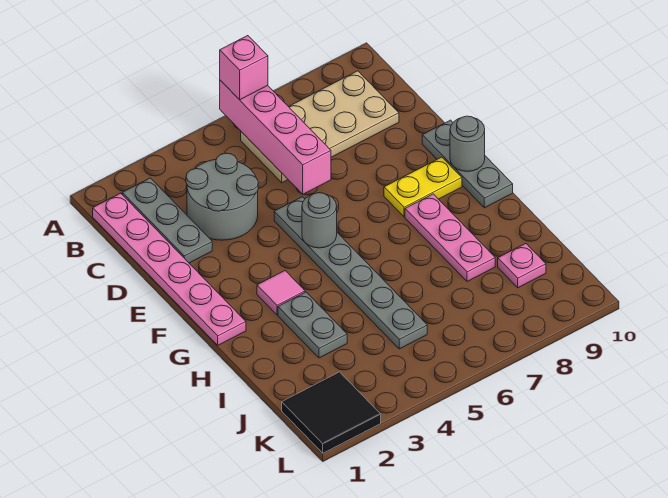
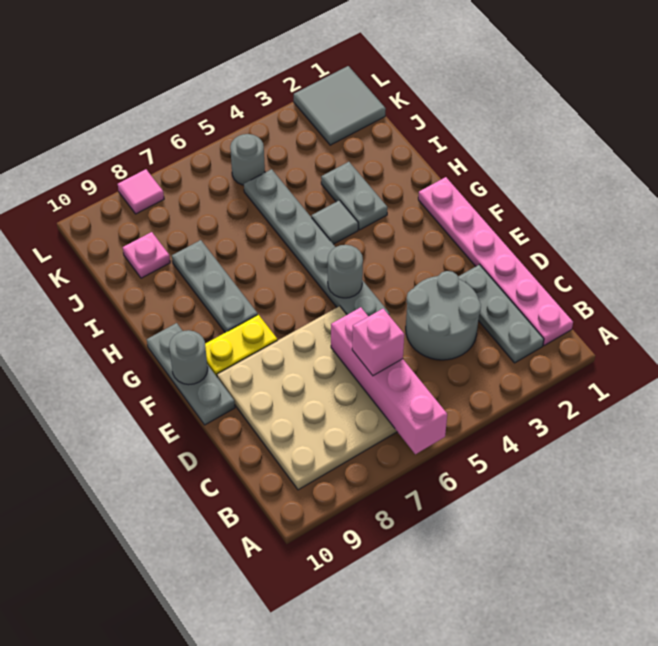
pink brick A6 level 3 -> pink brick C6 level 3
tan plate B6:C9 level 1 -> tan plate B6:E9 level 1
pink tile G3 level 1 -> pink tile L8 level 1
pink plate G8:I8 level 1 -> grey plate G8:I8 level 1
none -> grey tile H4 level 1
black tile K1:L2 level 1 -> grey tile K1:L2 level 1
none -> grey round brick K5 level 1

